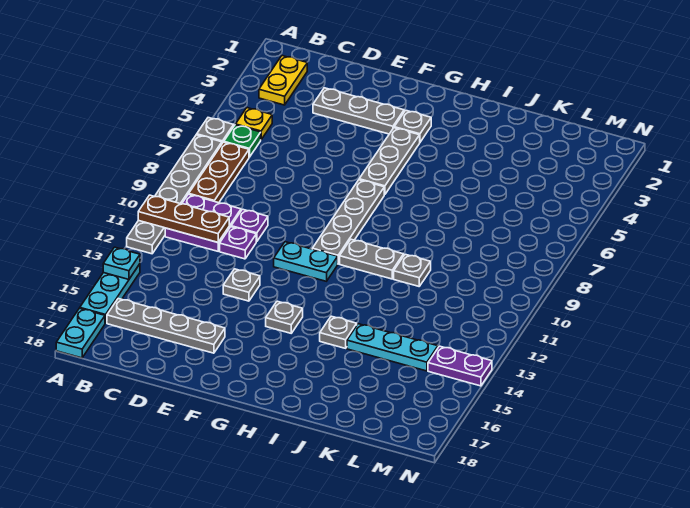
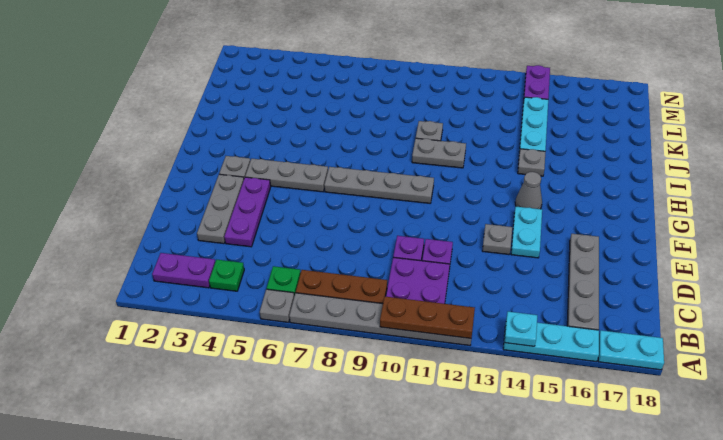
brown plate A11:C11 level 2 -> brown plate A10:A12 level 2
yellow plate B2:B3 level 1 -> purple plate B2:B3 level 1
none -> green plate B4 level 1
yellow plate B5 level 1 -> none
none -> purple plate D4:F4 level 1
cyan plate F11:G11 level 1 -> cyan plate E14:F14 level 1
grey plate G14 level 1 -> grey cone G14 level 1
grey plate H10:I10 level 1 -> grey plate I10:I11 level 1

